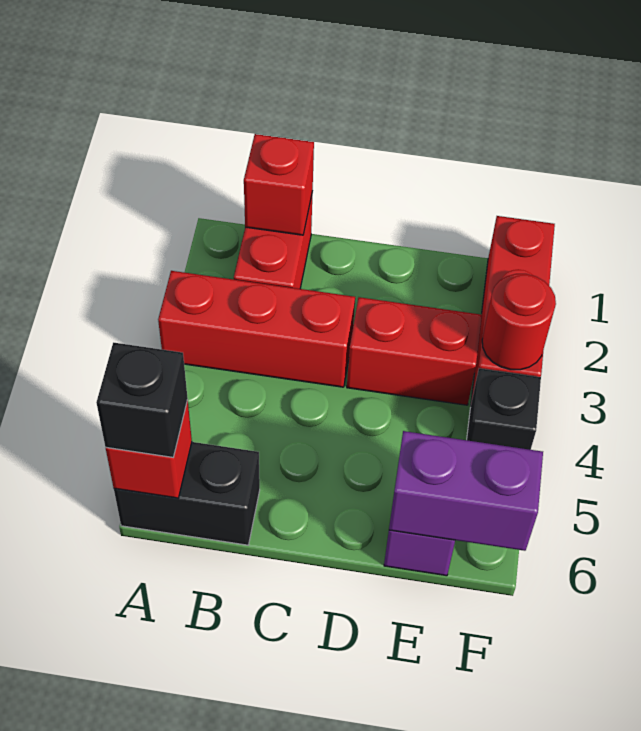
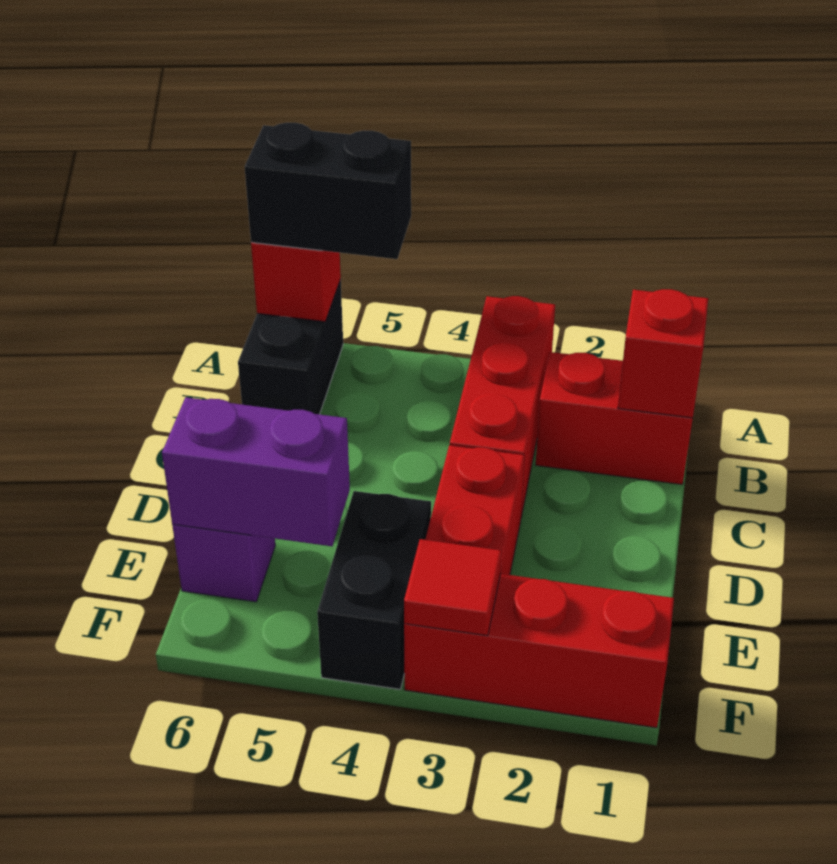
black brick A6 level 3 -> black brick A5:A6 level 3
purple brick E6:F6 level 2 -> purple brick E5:E6 level 2
red round brick F3 level 2 -> red tile F3 level 2
black brick F4 level 1 -> black brick E4:F4 level 1

